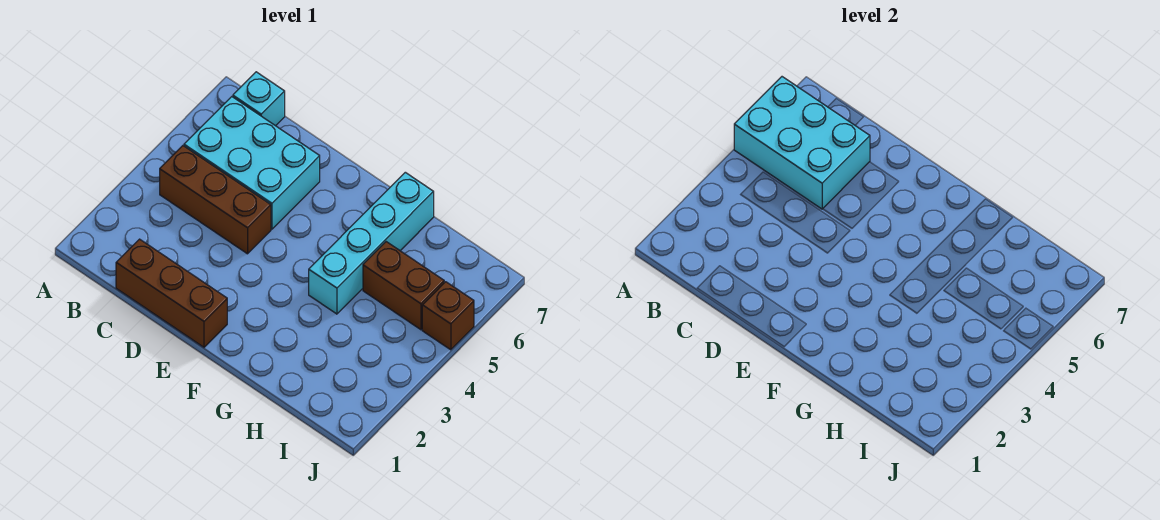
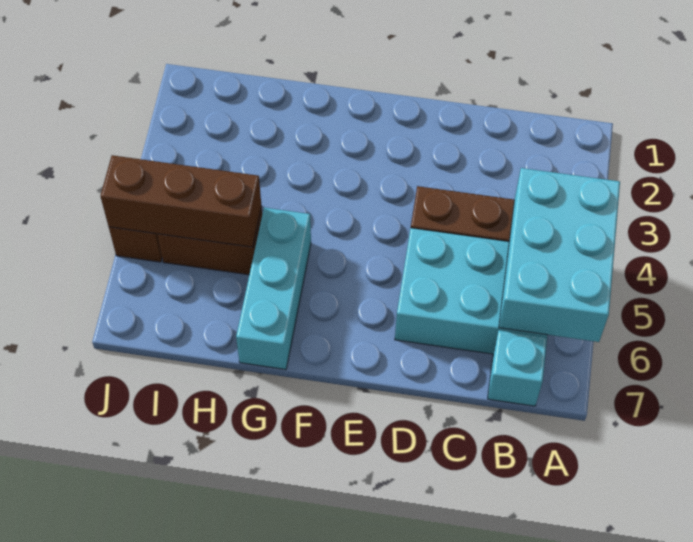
cyan brick A5:C6 level 2 -> cyan brick A4:B6 level 2
brown brick C1:E1 level 1 -> brown brick H5:J5 level 2
cyan brick G4:G7 level 1 -> cyan brick G5:G7 level 1

